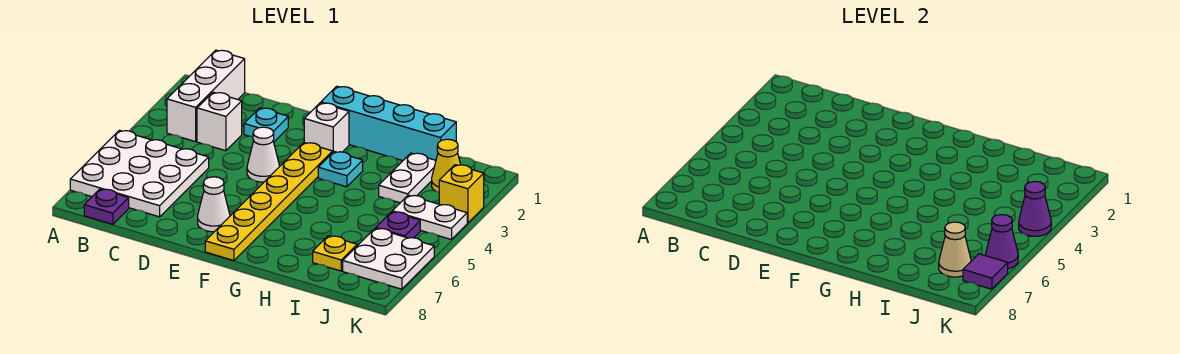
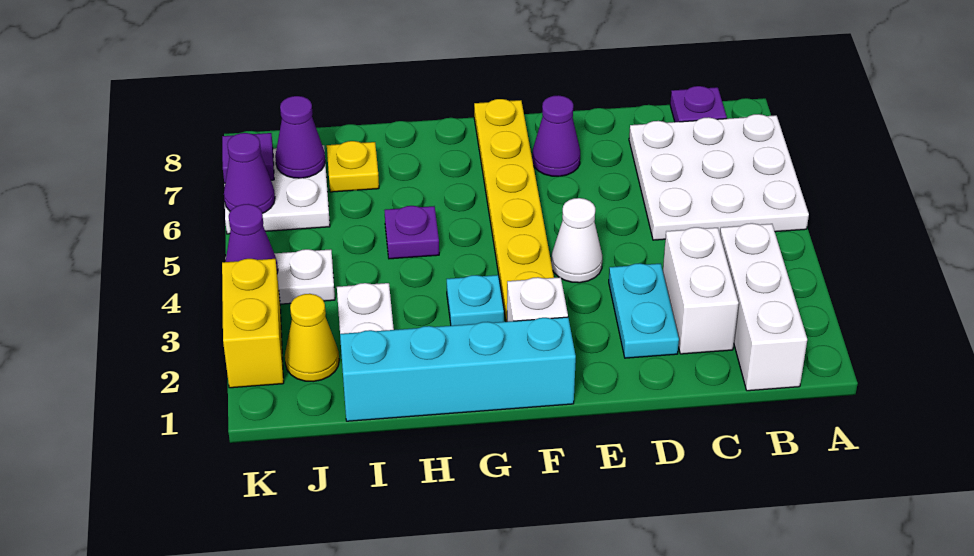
white brick C3 level 1 -> white brick C2:C3 level 1
cyan plate D2 level 1 -> cyan plate D2:D3 level 1
white cone E7 level 1 -> purple cone E7 level 1
purple plate J5 level 1 -> purple plate H5 level 1
tan cone J7 level 2 -> purple cone J7 level 2
yellow brick K3 level 1 -> yellow brick K2:K3 level 1

